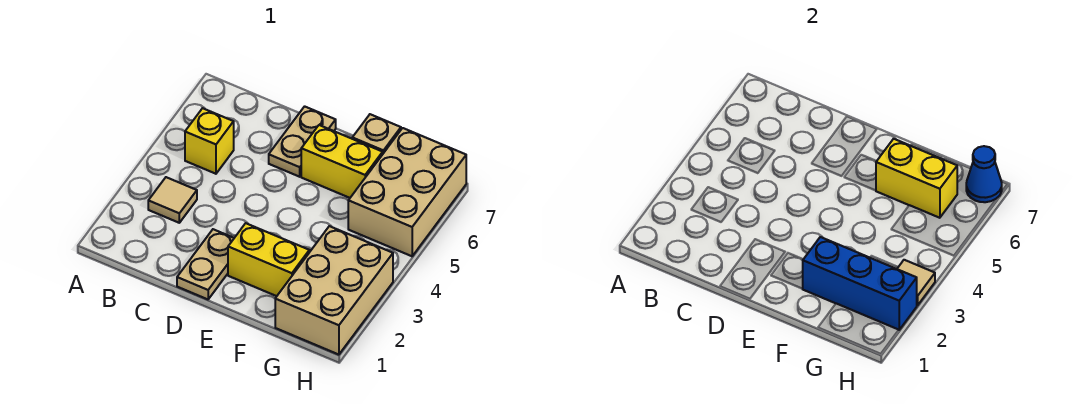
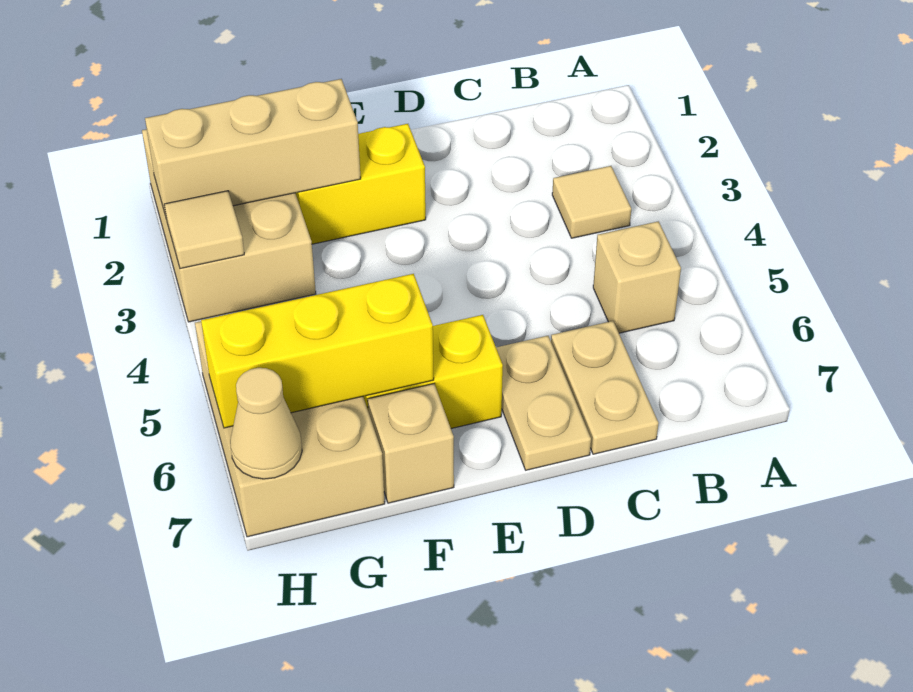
yellow brick B5 level 1 -> tan brick B5 level 1
tan plate D1:D2 level 1 -> tan plate C6:C7 level 1
blue brick F2:H2 level 2 -> tan brick F2:H2 level 2
yellow brick F6:G6 level 2 -> yellow brick F6:H6 level 2
blue cone H7 level 2 -> tan cone H7 level 2

